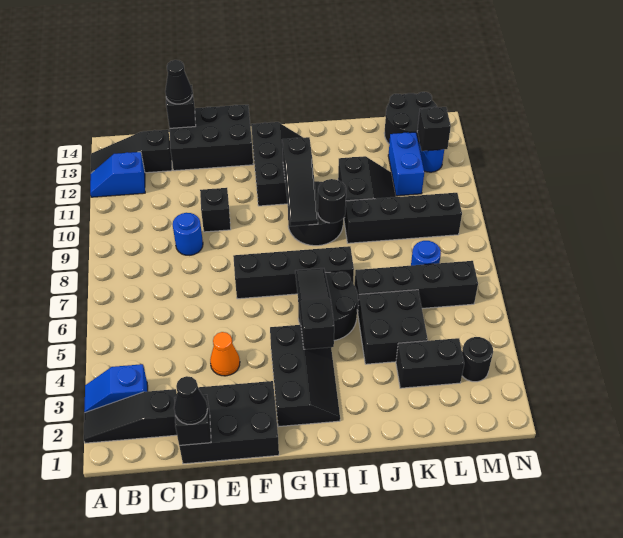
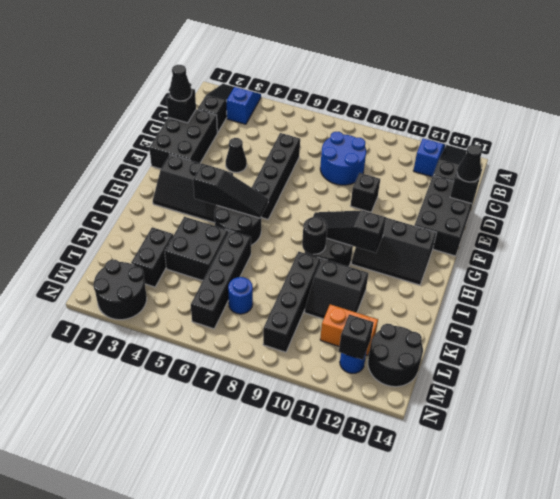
blue round brick D9 level 1 -> blue round brick C8:D9 level 1
orange cone E4 level 1 -> black cone E4 level 1
black brick F7:I7 level 1 -> black brick D6:G6 level 1
blue brick L11:L12 level 1 -> orange brick L11:L12 level 1
black round brick M3 level 1 -> black round brick M2:N3 level 1

